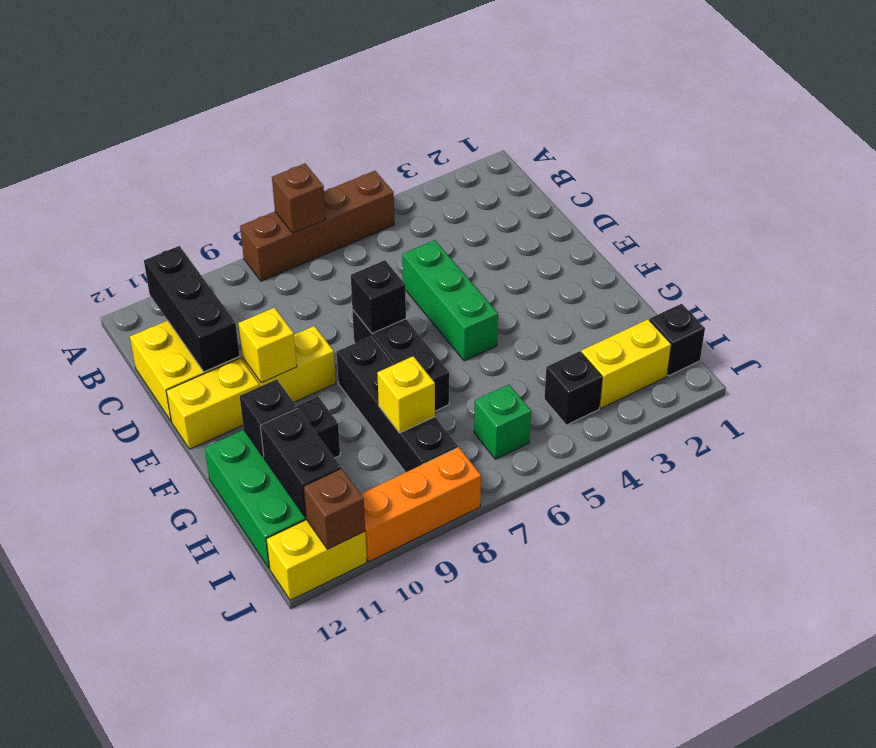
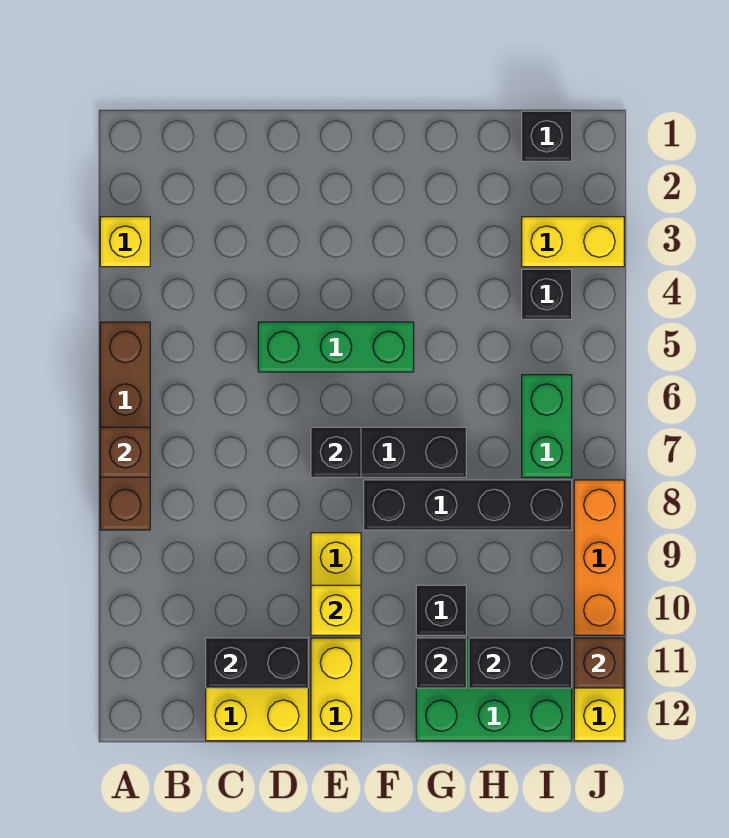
black brick B11:D11 level 2 -> black brick C11:D11 level 2
yellow brick H8 level 2 -> yellow brick A3 level 1
yellow brick I2:I3 level 1 -> yellow brick I3:J3 level 1
green brick I6 level 1 -> green brick I6:I7 level 1

